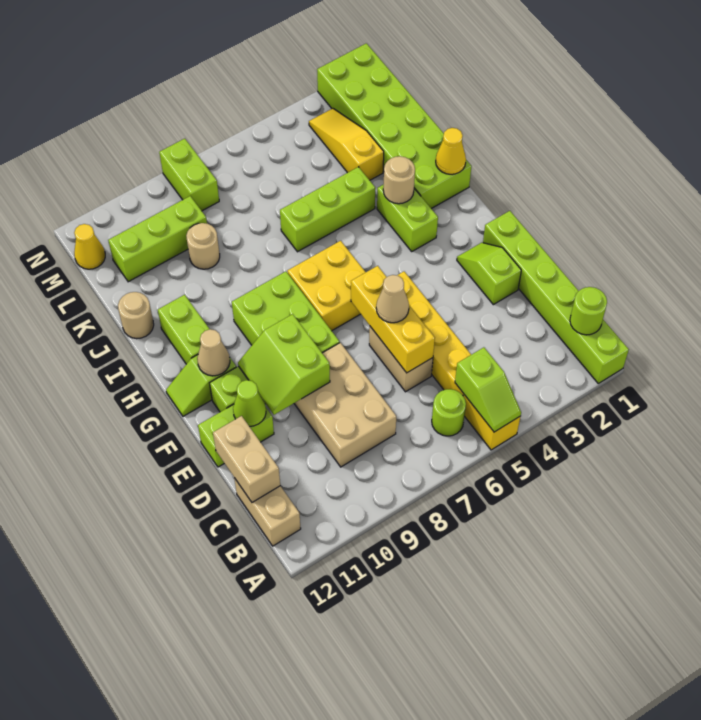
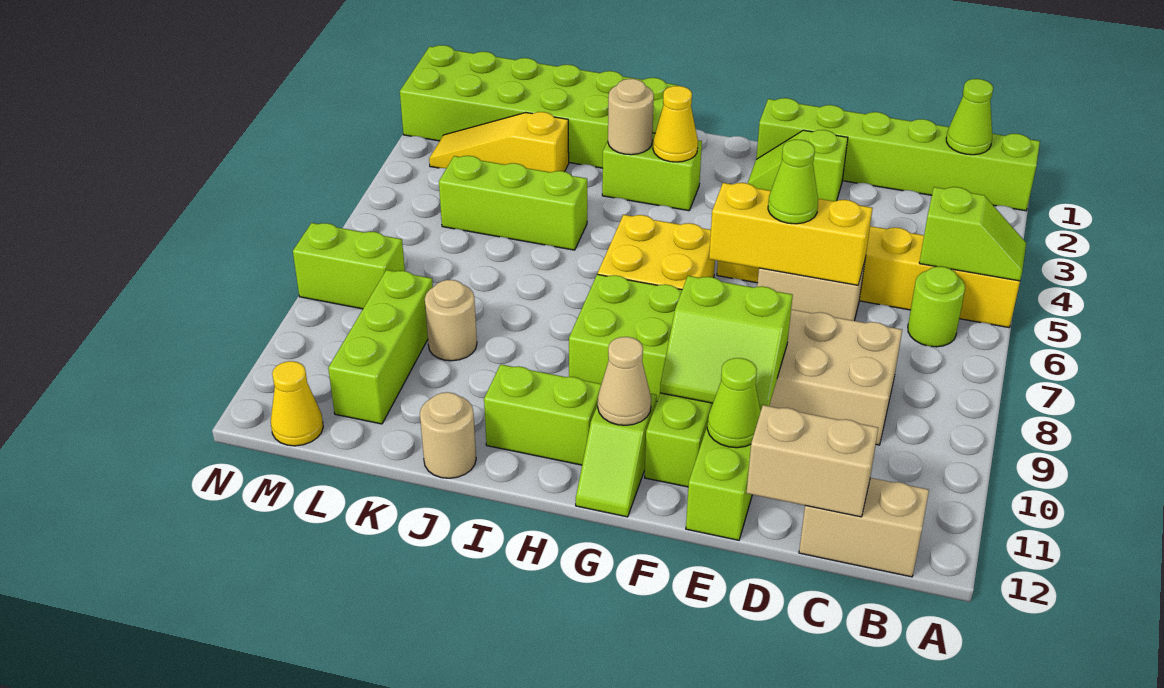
lime round brick B1 level 2 -> lime cone B1 level 2
tan cone E6 level 3 -> lime cone E6 level 3
yellow cone I1 level 2 -> yellow cone H3 level 2
lime brick J4:J6 level 1 -> lime brick J5:L5 level 1

